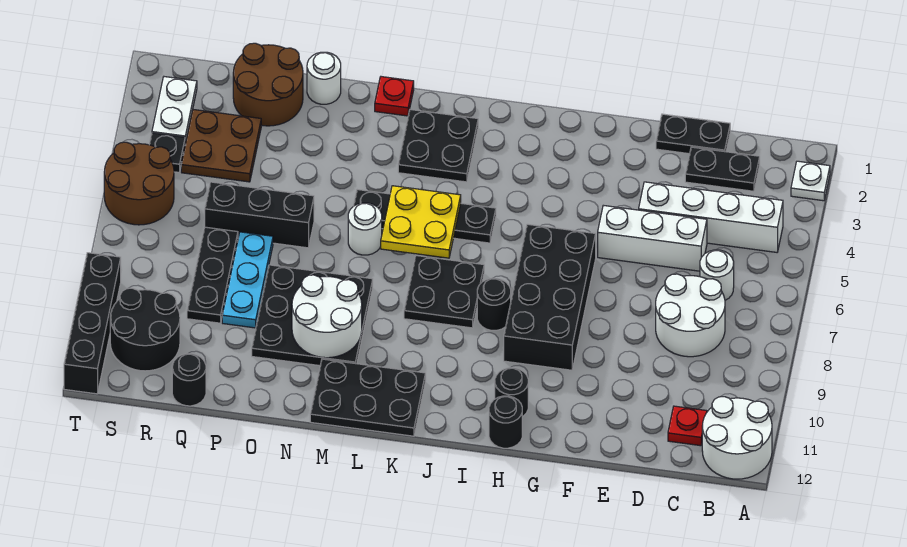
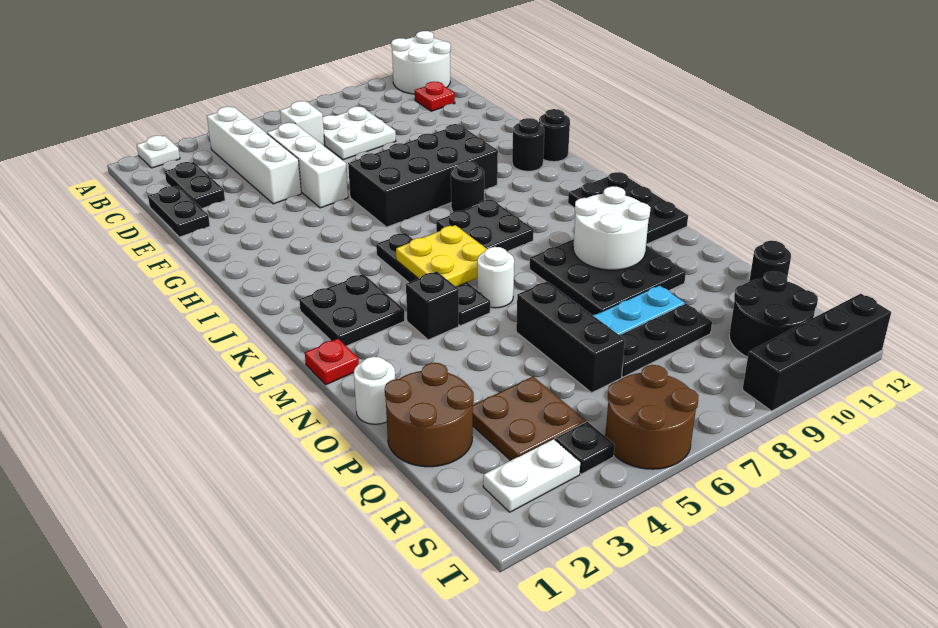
white round brick C6 level 1 -> white brick C6 level 1
white round brick C7:D8 level 1 -> white plate C7:D8 level 1
none -> black brick M4 level 1

